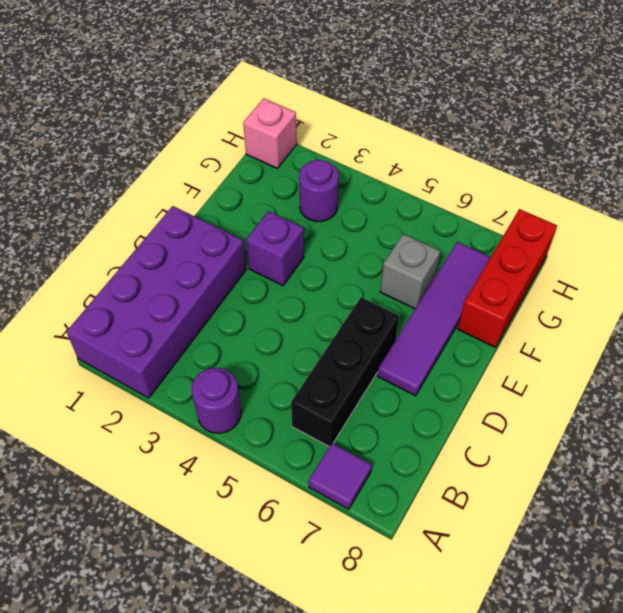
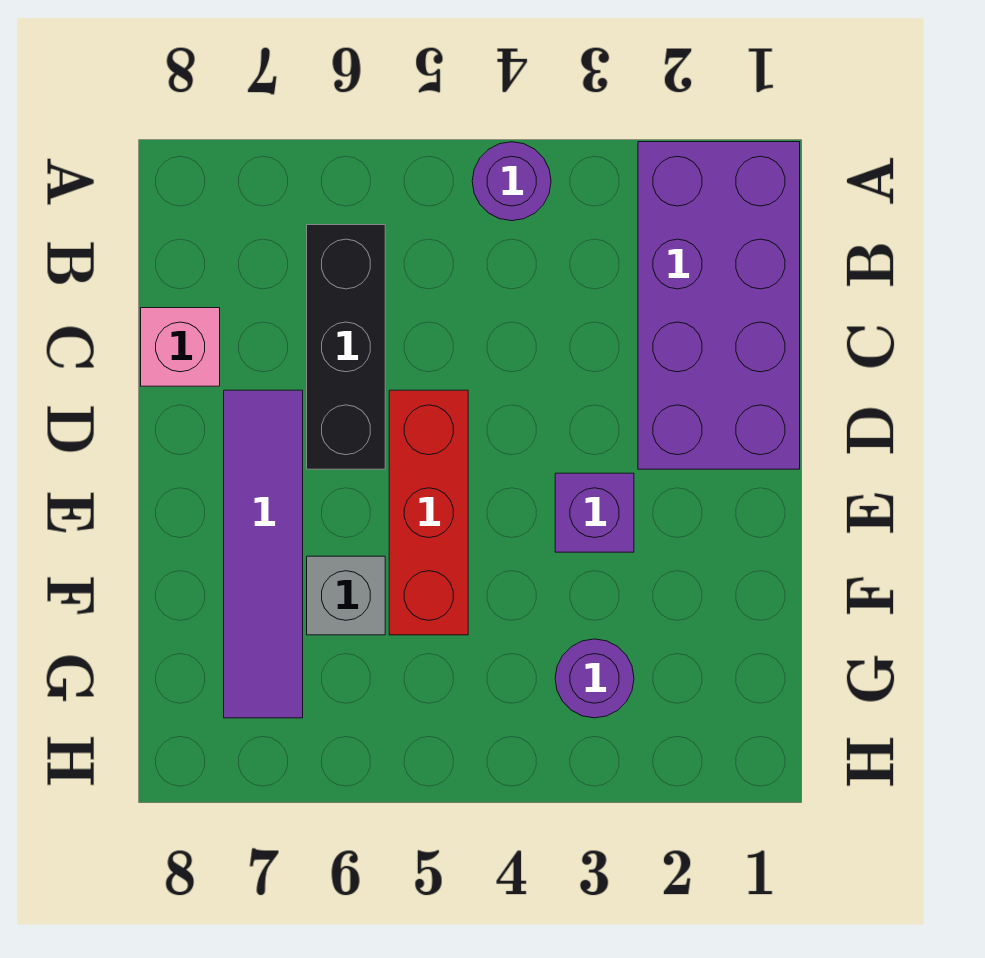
purple tile A7 level 1 -> none
red brick F8:H8 level 1 -> red brick D5:F5 level 1
pink brick H1 level 1 -> pink brick C8 level 1

